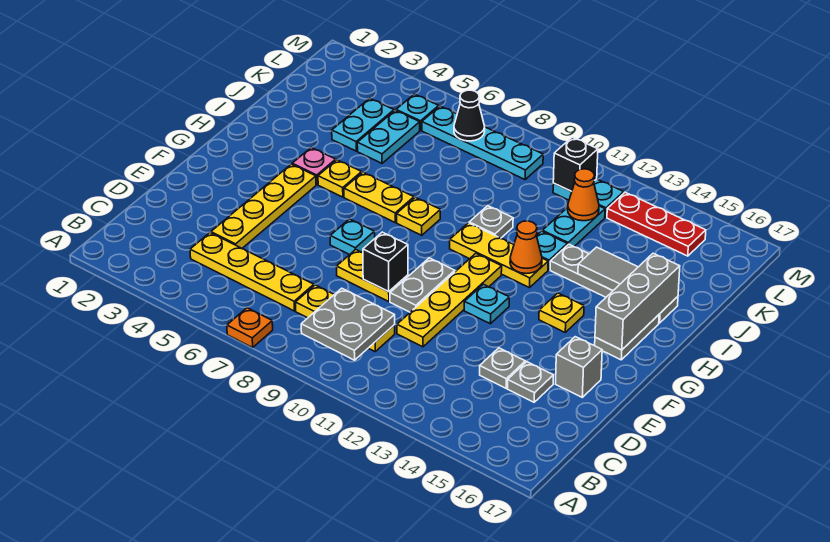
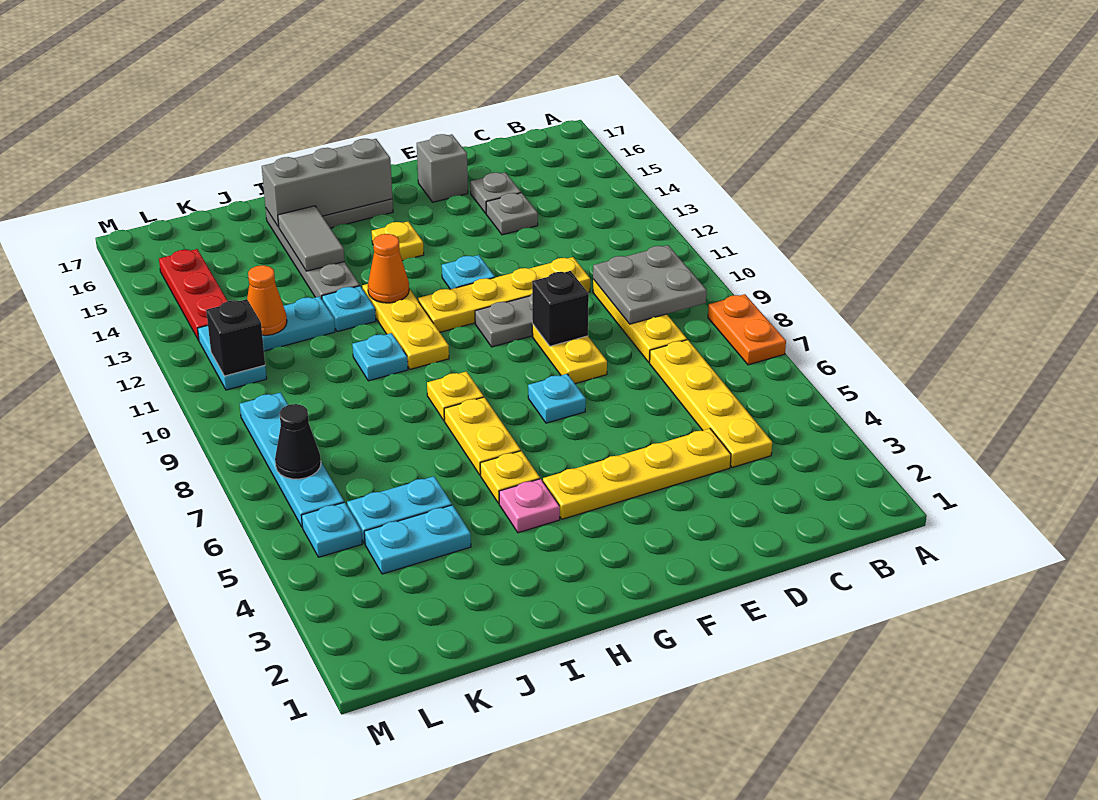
orange plate A7 level 1 -> orange plate A7:A8 level 1
grey plate I10 level 1 -> cyan plate I10 level 1

